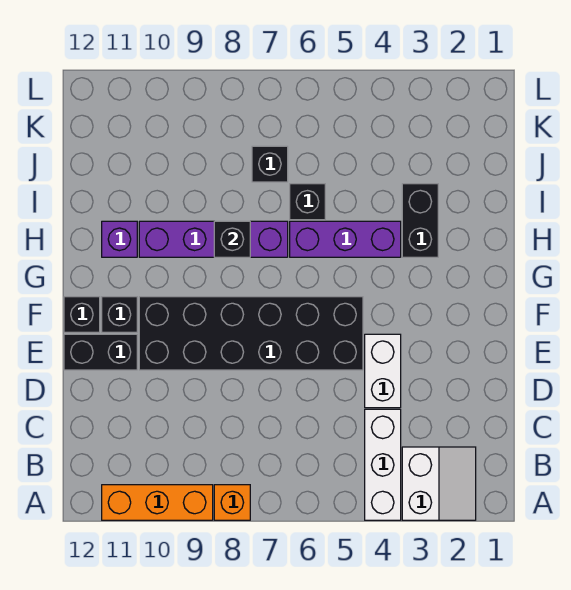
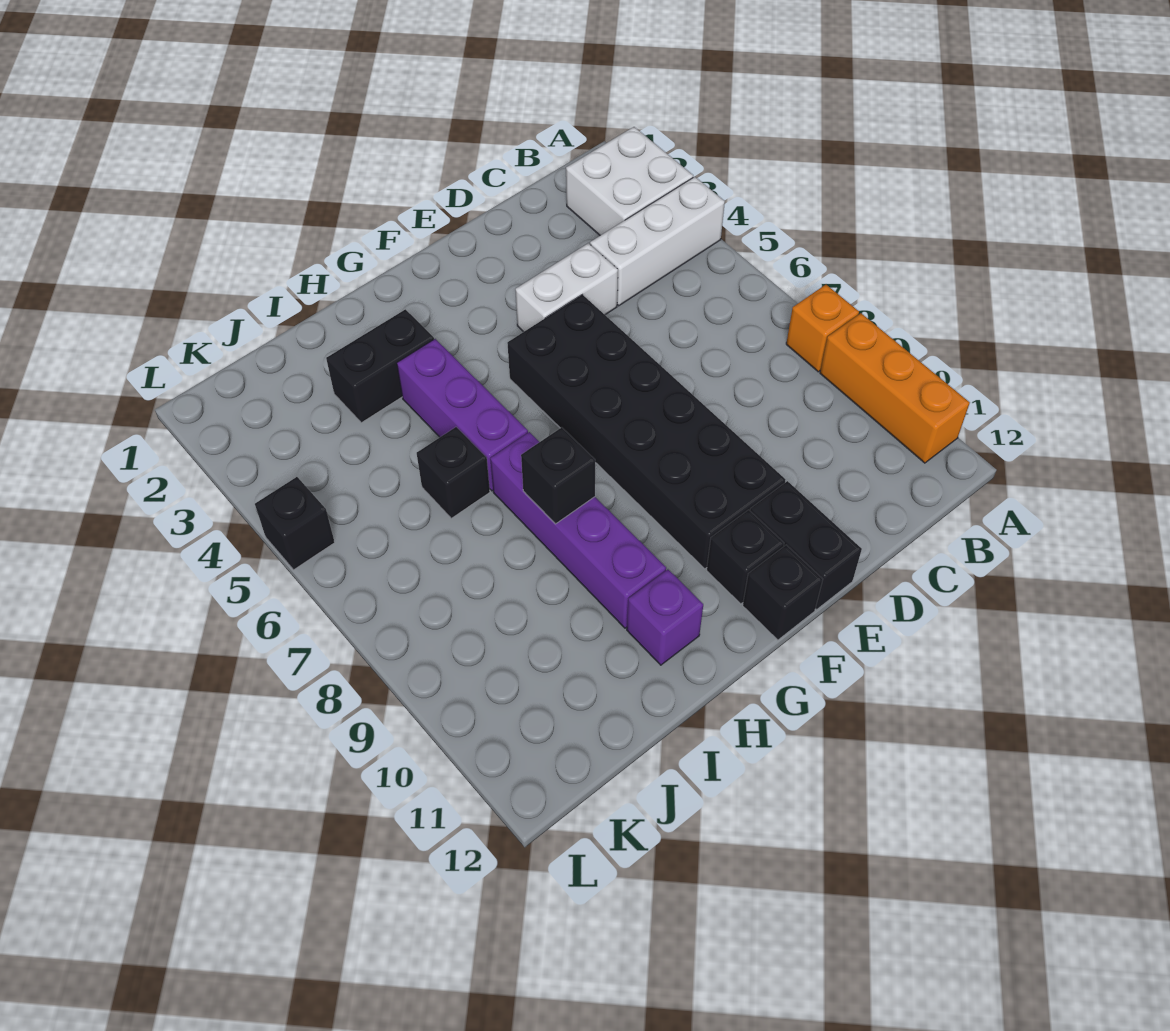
white slope A2:B3 level 1 top 3 -> white brick A2:B3 level 1
black brick J7 level 1 -> black brick L5 level 1

